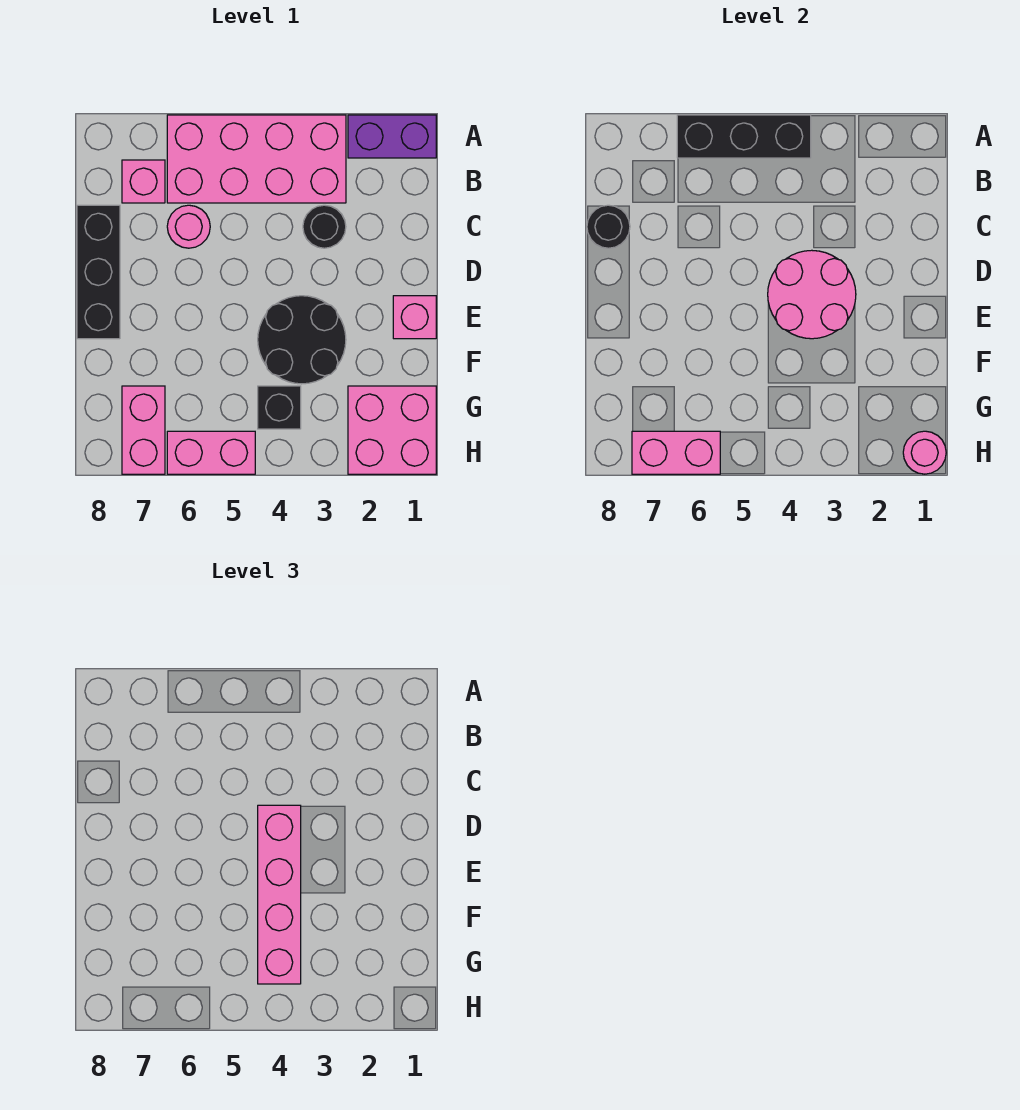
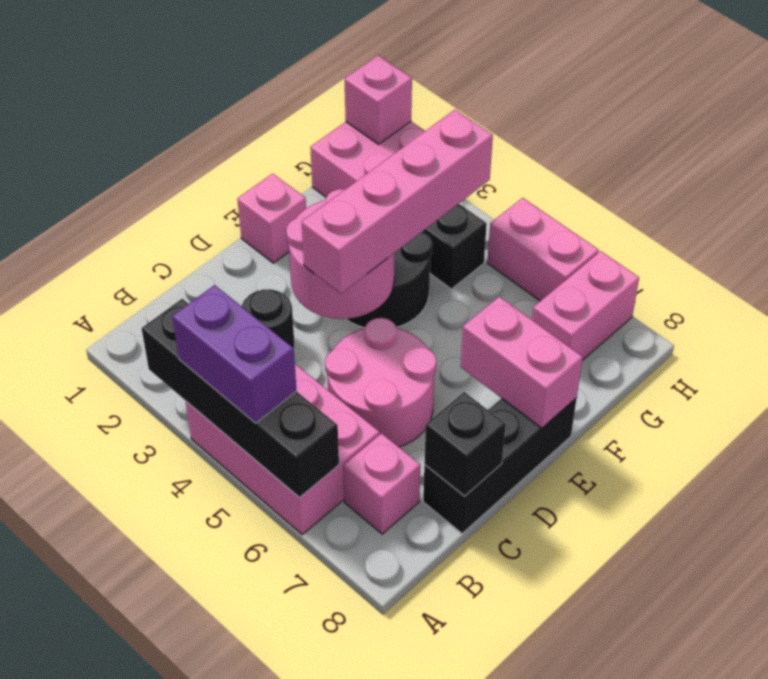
purple brick A1:A2 level 1 -> purple brick A4:A5 level 3
pink brick A3:B6 level 1 -> pink brick A4:B6 level 1
black brick A4:A6 level 2 -> black brick A3:A6 level 2
pink round brick C6 level 1 -> pink round brick C5:D6 level 1
black round brick C8 level 2 -> black brick C8 level 2
pink round brick H1 level 2 -> pink brick H1 level 2
pink brick H6:H7 level 2 -> pink brick E7:E8 level 2

